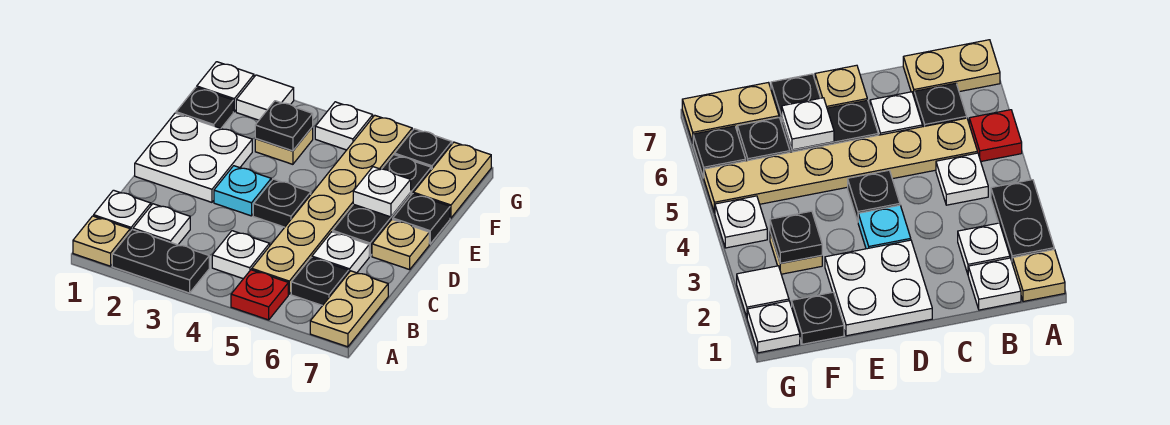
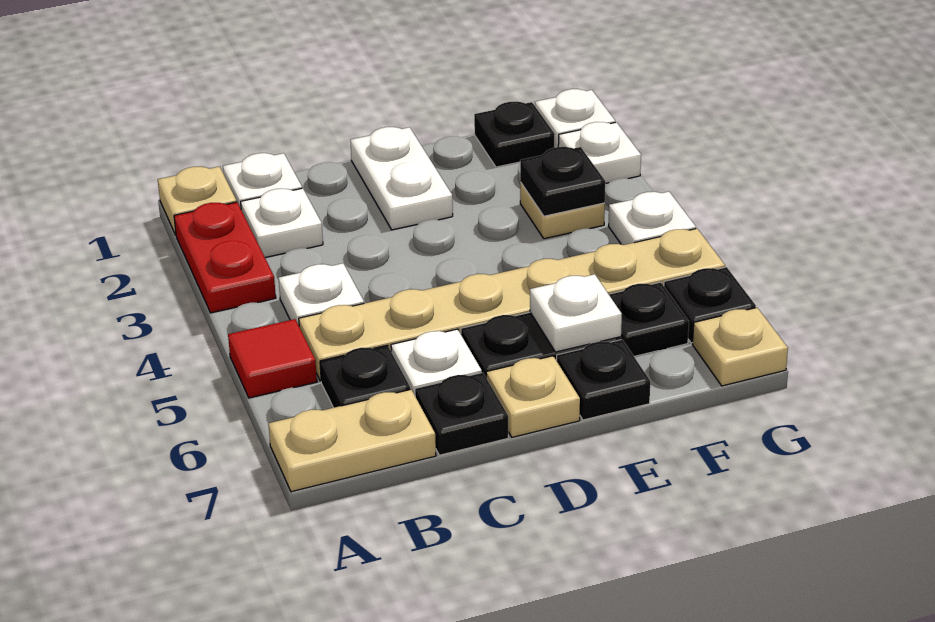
black plate A2:A3 level 1 -> red plate A2:A3 level 1
red plate A5 level 1 -> red tile A5 level 1
white plate D1:E2 level 1 -> white plate D1:D2 level 1
cyan plate D3 level 1 -> none
black plate D4 level 1 -> black plate C7 level 1
tan plate F7:G7 level 1 -> tan plate G7 level 1
white tile G2 level 1 -> white plate G2 level 1

